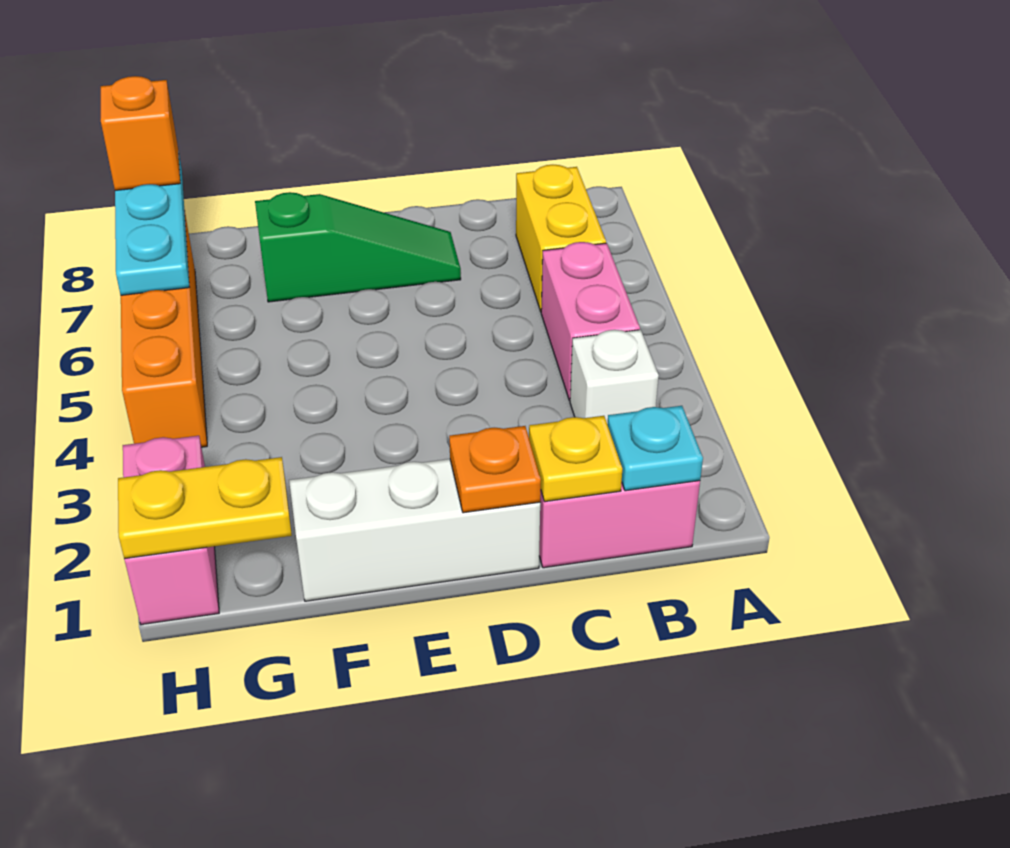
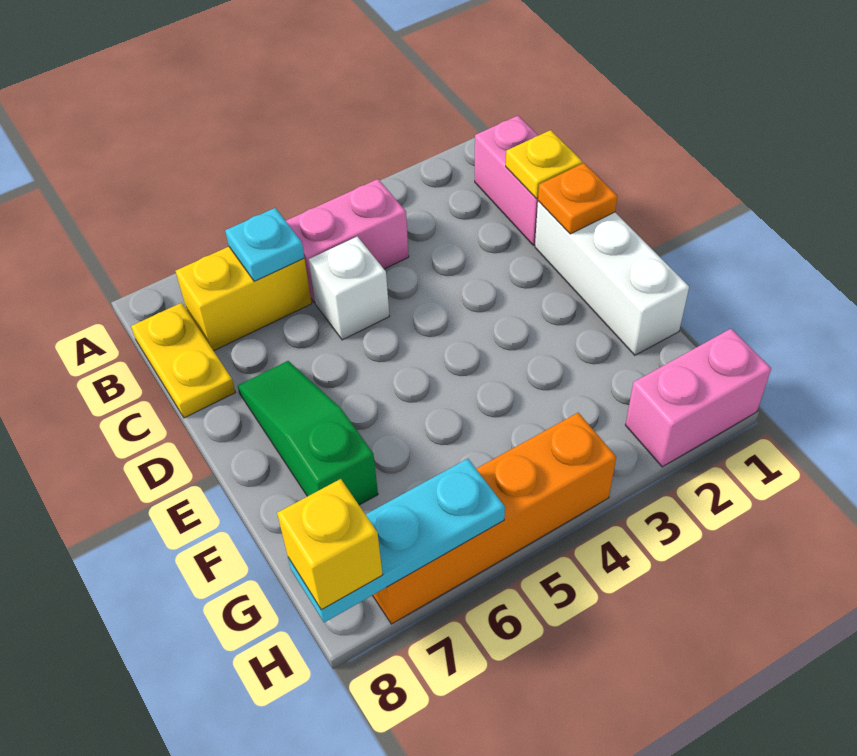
cyan plate B1 level 2 -> cyan plate B6 level 2
white brick B3 level 1 -> white brick C5 level 1
yellow plate G1:H1 level 2 -> yellow plate B8:C8 level 1
orange brick H8 level 3 -> yellow brick H8 level 3

